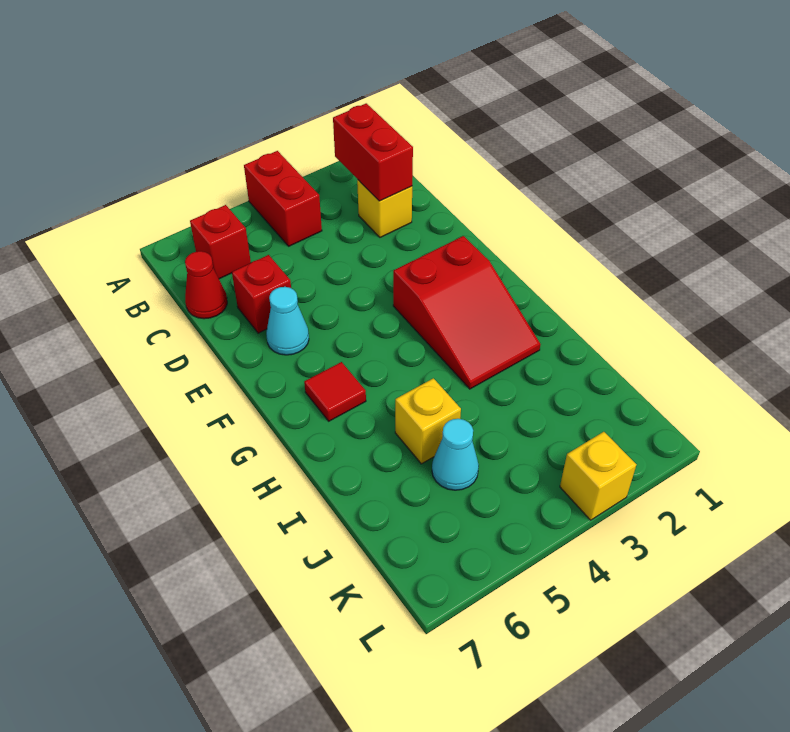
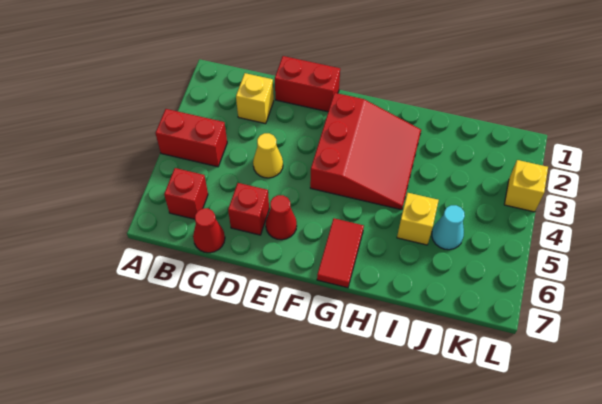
red brick B2:C2 level 2 -> red brick D1:E1 level 1
none -> yellow cone D4 level 1
cyan cone E6 level 1 -> red cone E6 level 1
red slope F2:H3 level 1 top F -> red slope F2:H4 level 1 top F
red tile G6 level 1 -> red tile G6:G7 level 1

